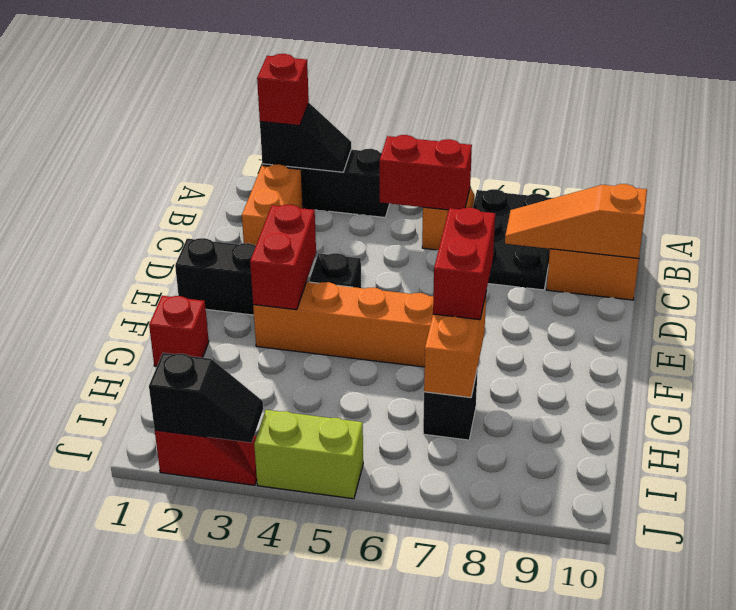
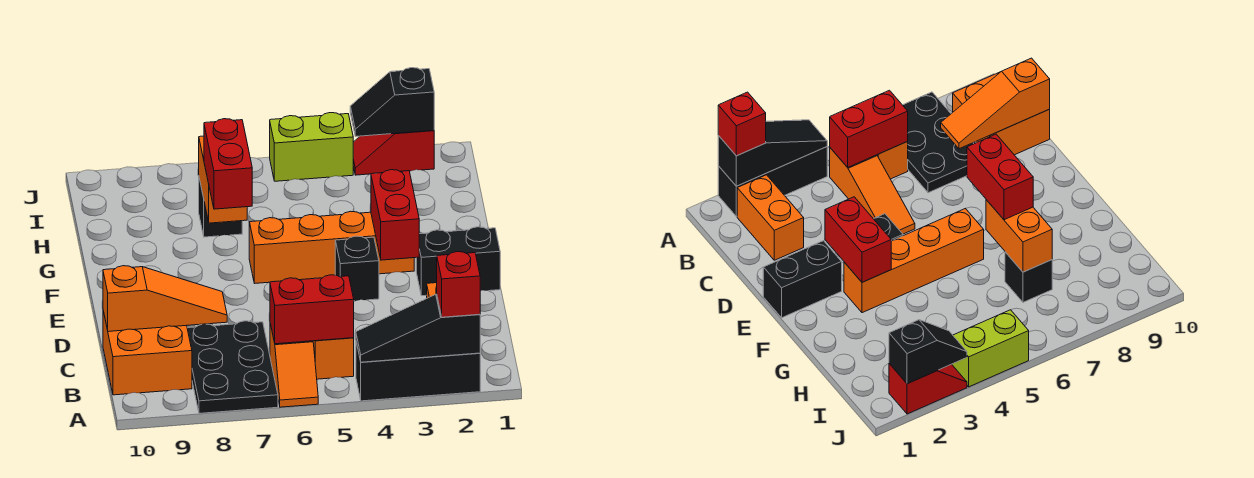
black slope A2:A3 level 2 top 2 -> black slope A2:A4 level 2 top 2
none -> orange slope B5:D5 level 1 top B
red brick G1 level 1 -> none

